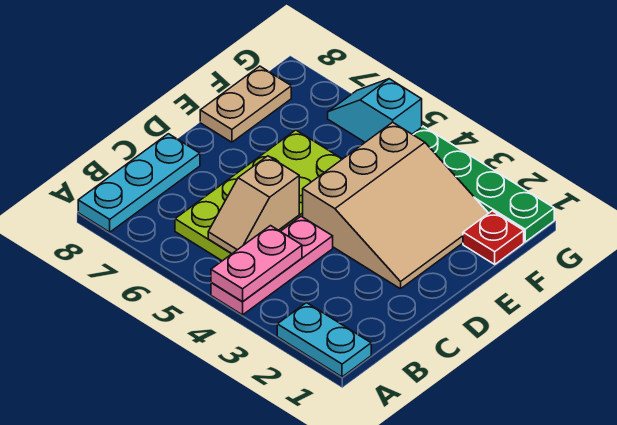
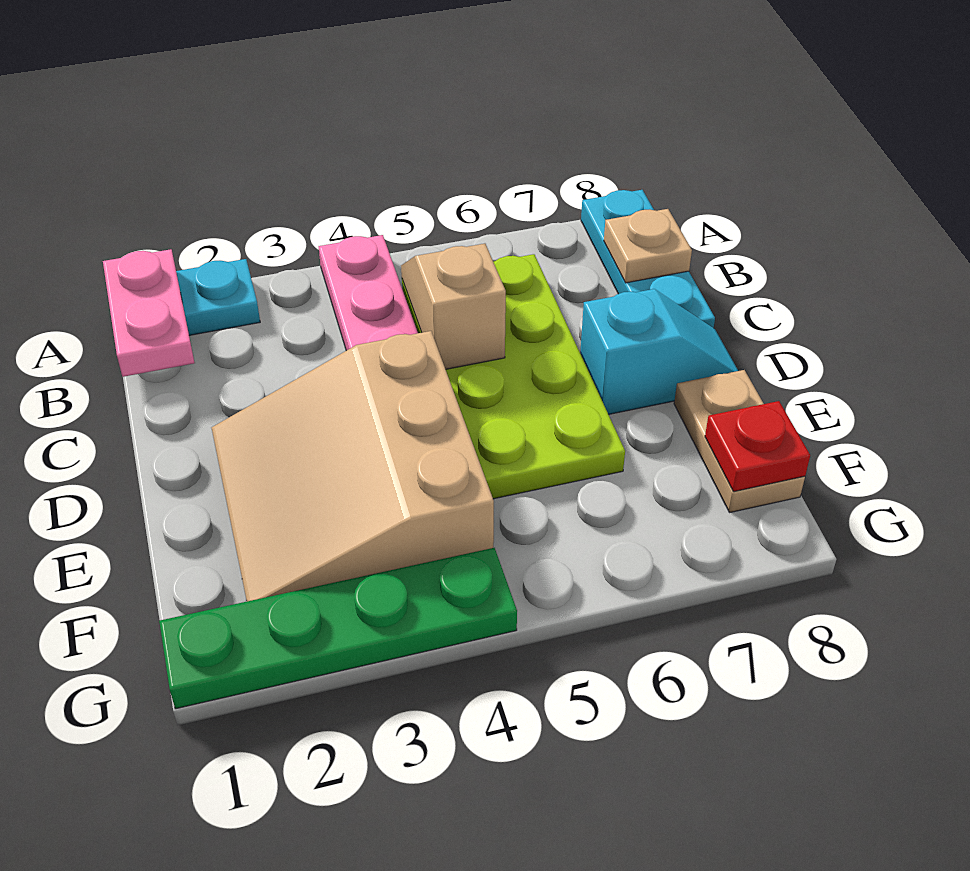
pink plate A4:B4 level 2 -> pink plate A1:B1 level 2
none -> tan plate B8 level 2
red plate F1 level 1 -> red plate F8 level 2
cyan slope G5:G6 level 1 top 5 -> cyan slope D7:D8 level 1 top 7

